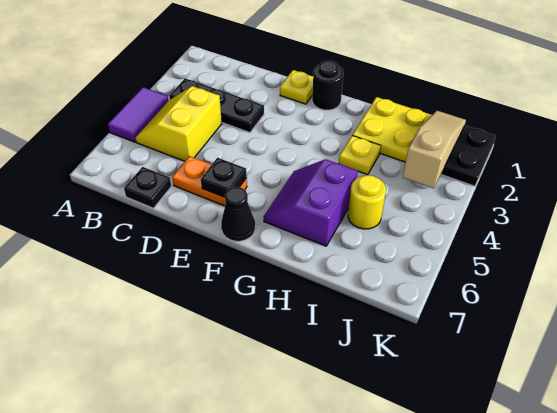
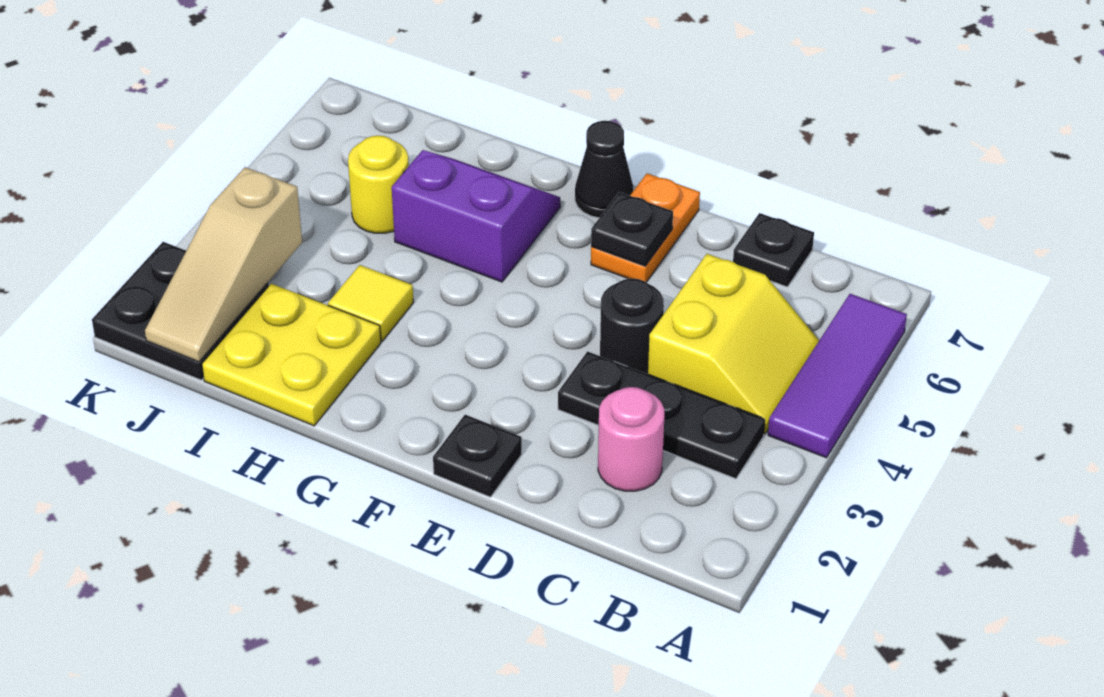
purple tile A4:A5 level 1 -> purple tile A4:A6 level 1
none -> pink round brick C2 level 1
orange plate D6:E6 level 1 -> orange plate E6:E7 level 1
yellow plate E1 level 1 -> black plate E1 level 1
black round brick F1 level 1 -> black round brick D4 level 1
purple slope G5:H6 level 1 top H -> purple slope G5:H6 level 1 top 5
yellow plate H3 level 1 -> yellow tile H3 level 1

